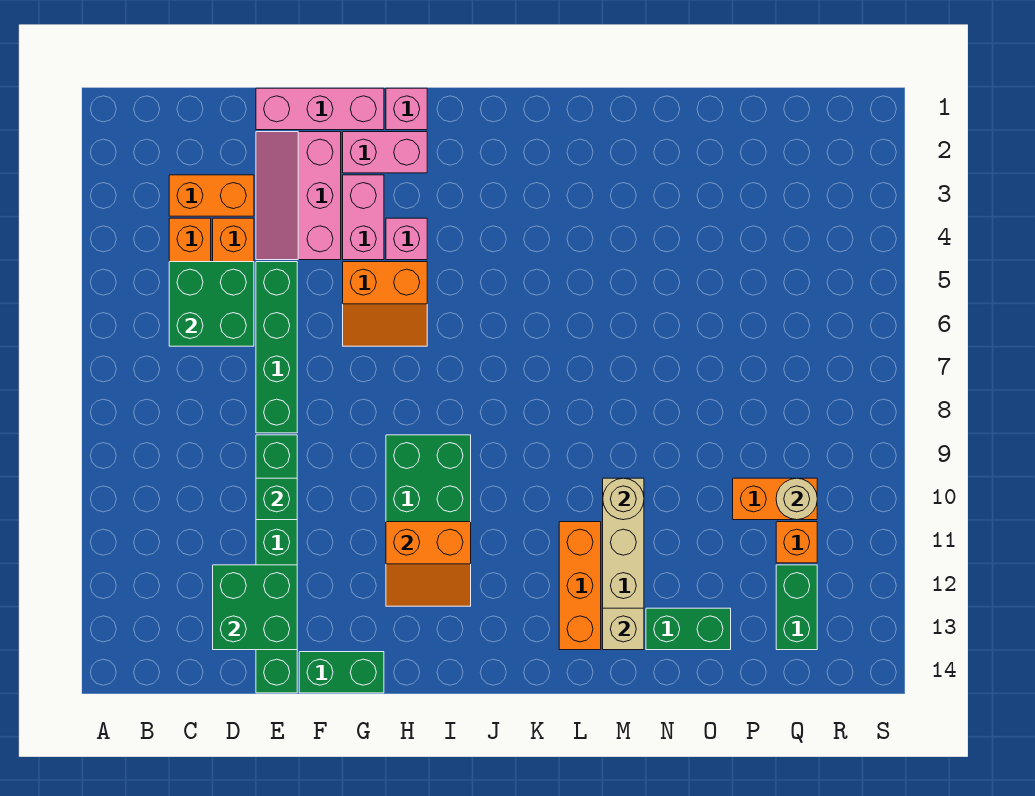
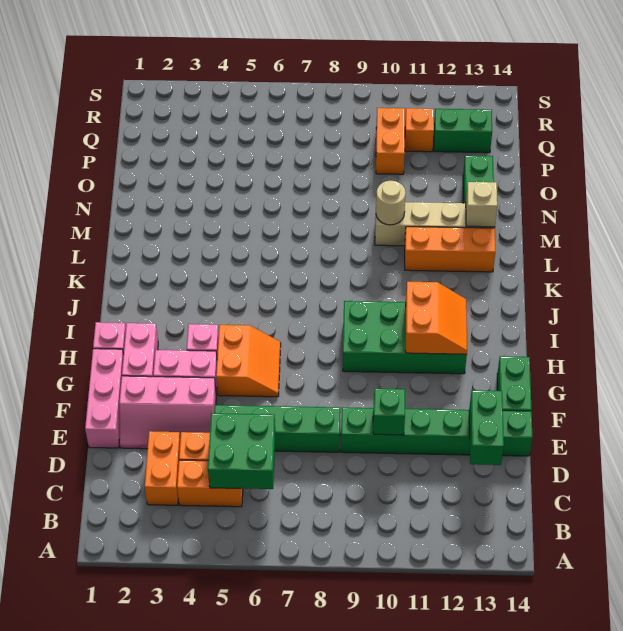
green brick D12:E13 level 2 -> green brick D13:E13 level 2
tan round brick Q10 level 2 -> none

